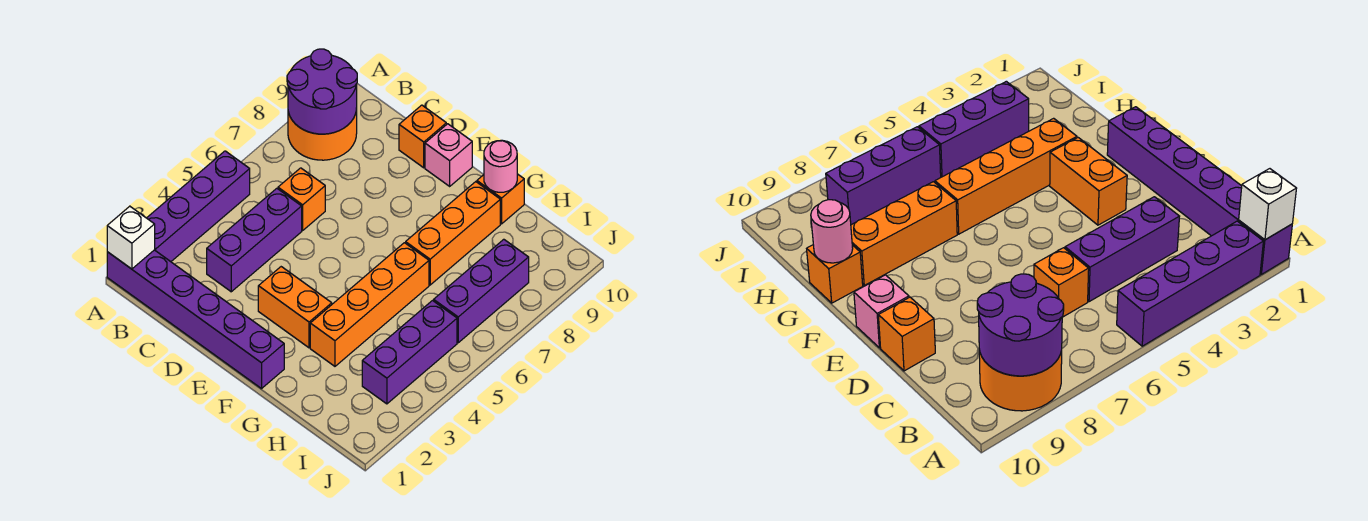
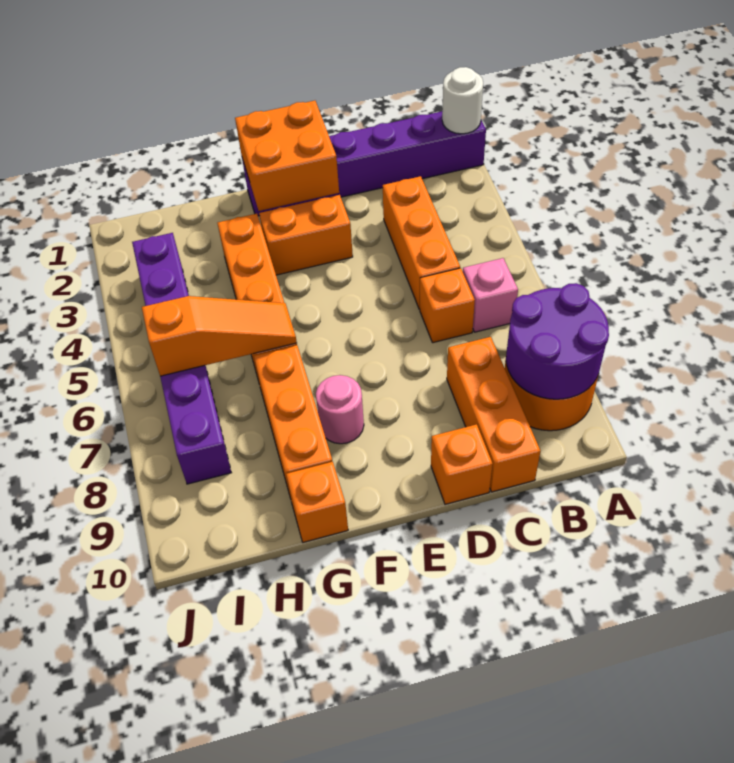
white brick A1 level 2 -> white round brick A1 level 2
purple brick A2:A5 level 1 -> none
purple brick C3:C5 level 1 -> orange brick C3:C5 level 1
none -> orange brick C8:C10 level 1
none -> orange brick E1:F2 level 2
pink brick E10 level 1 -> pink brick B6 level 1
none -> orange slope G6:I6 level 2 top I
pink round brick G10 level 2 -> pink round brick F8 level 1

